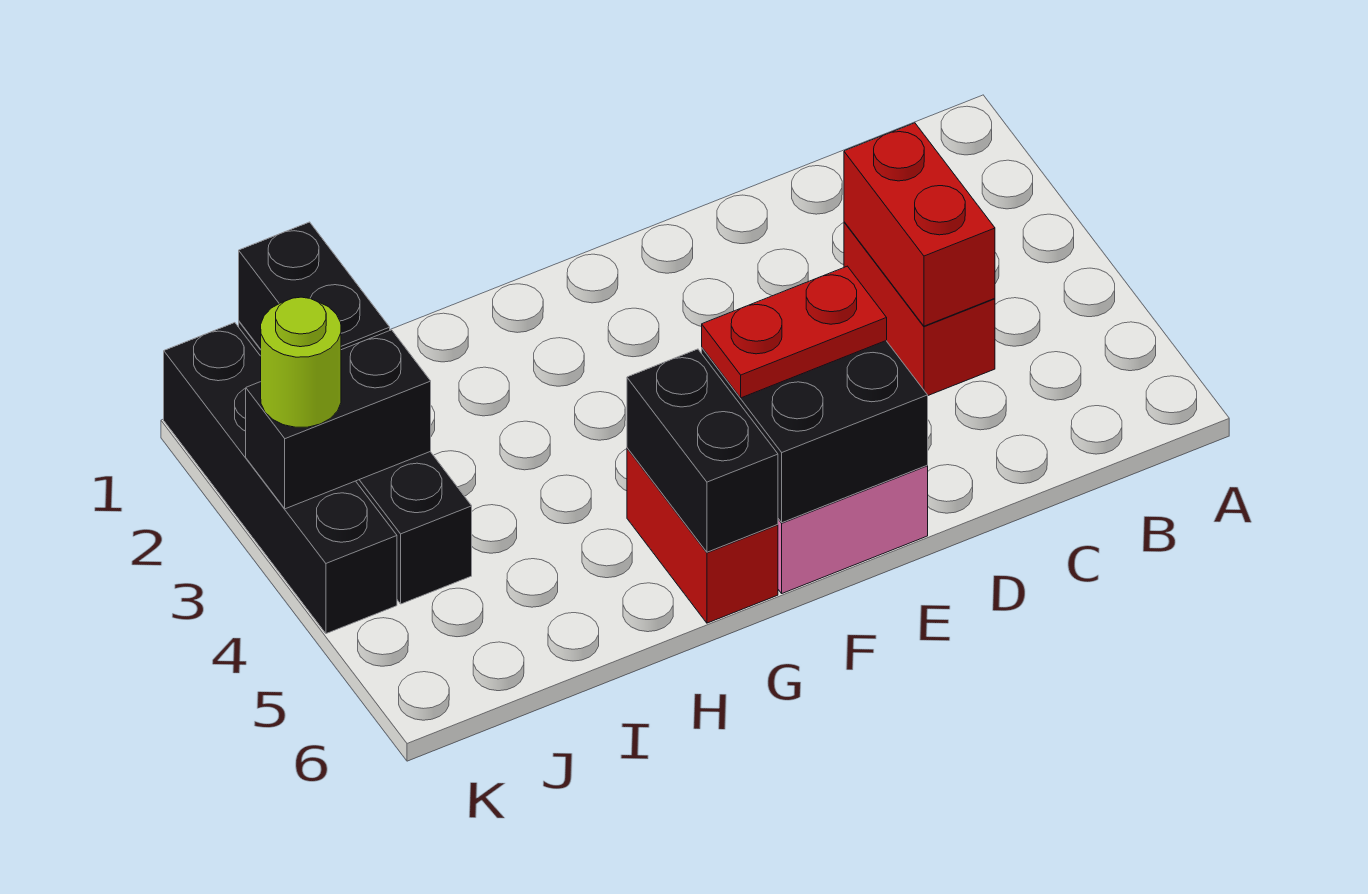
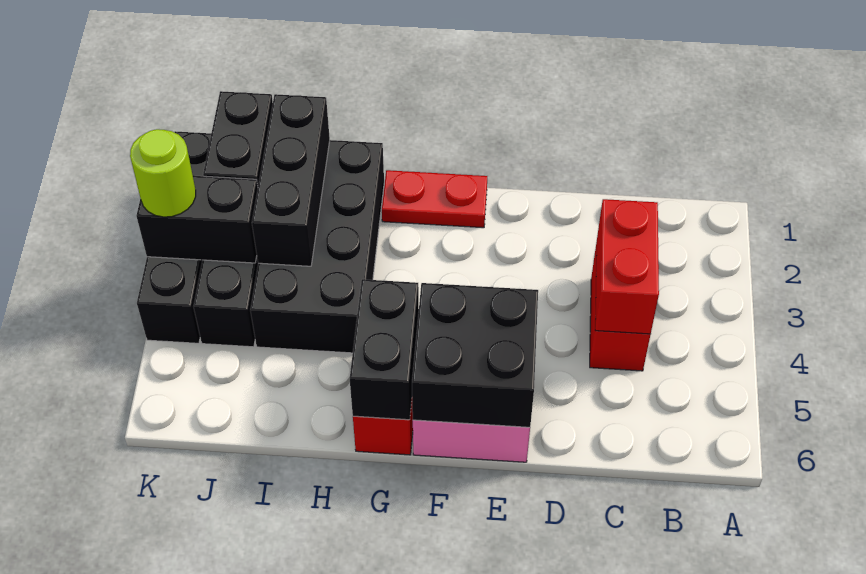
red plate E5:F5 level 3 -> red plate F1:G1 level 1
none -> black brick H1:I4 level 1
none -> black brick I1:I3 level 2

